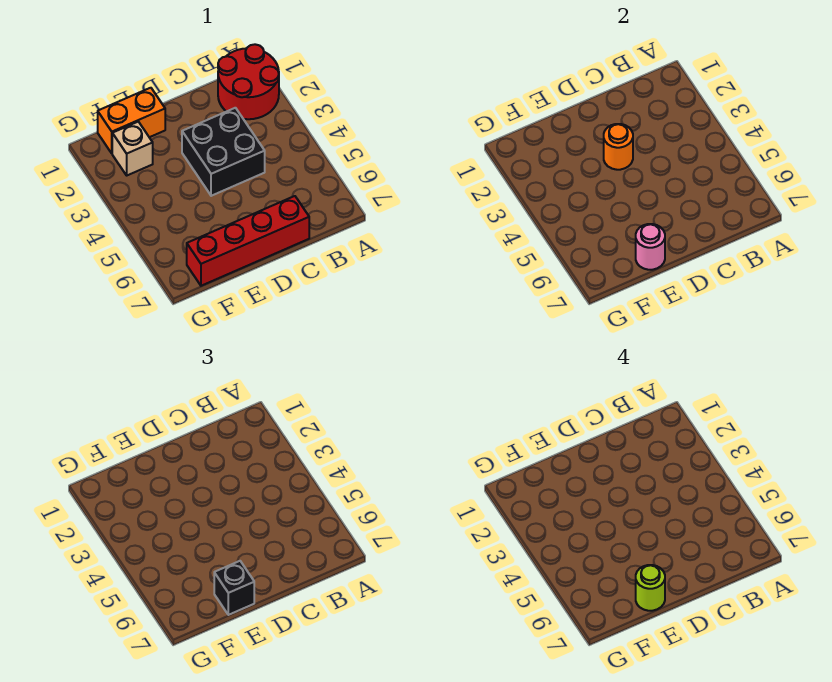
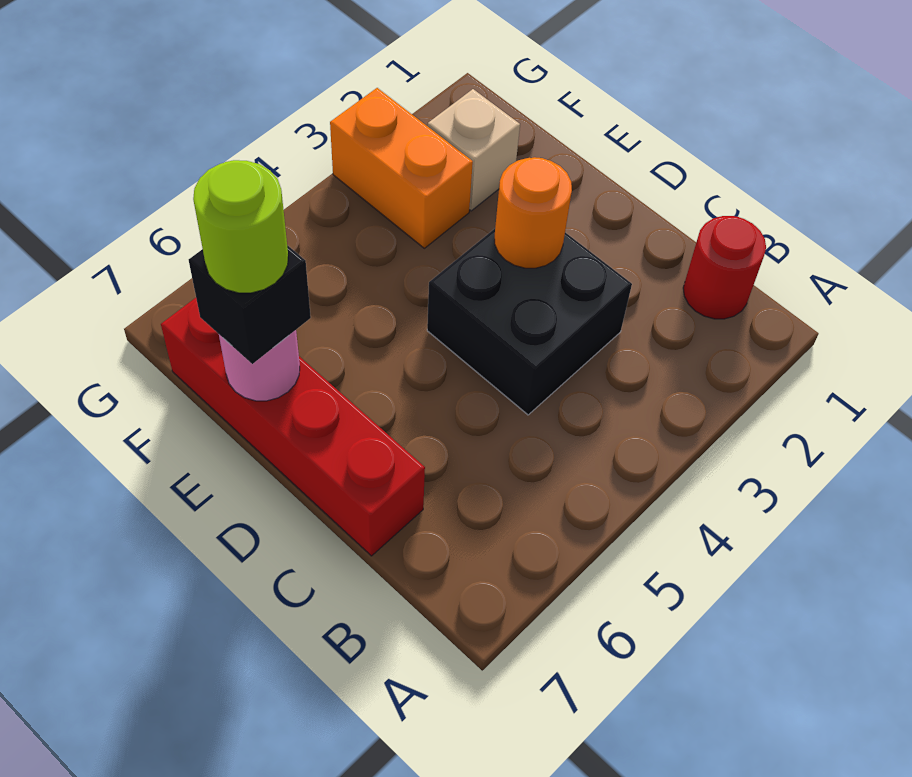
red round brick A1:B2 level 1 -> red round brick B1 level 1
orange brick E1:F1 level 1 -> orange brick F3:G3 level 1

